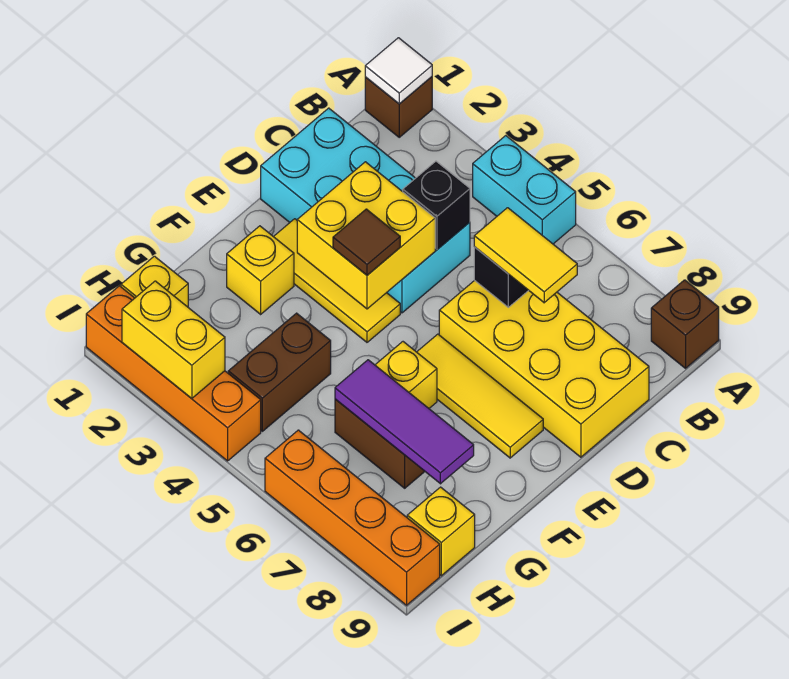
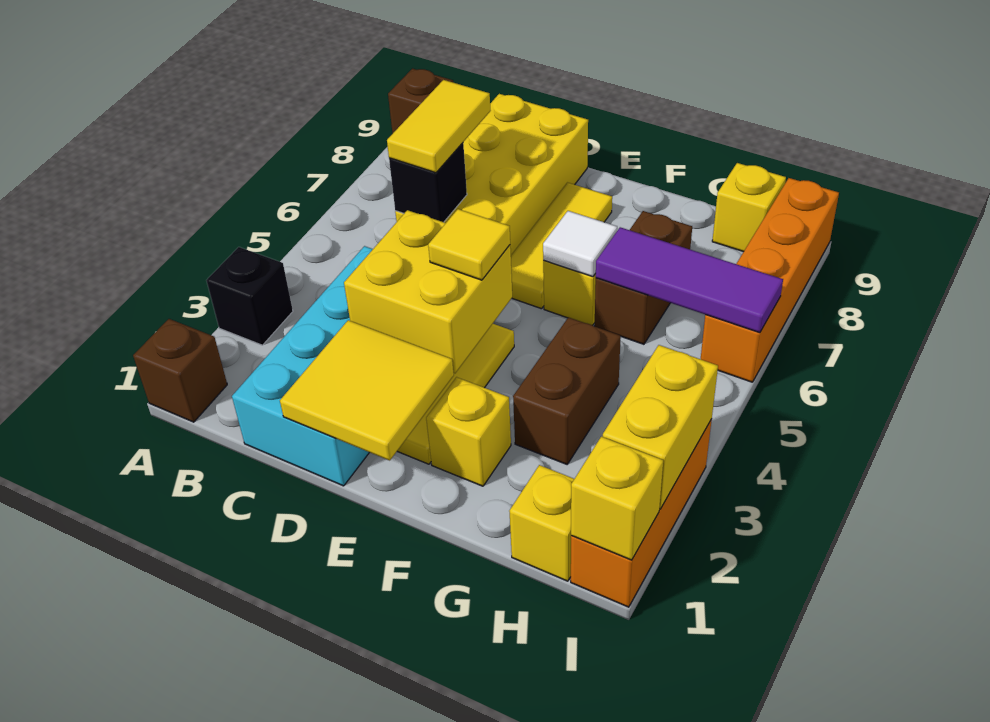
white tile A1 level 2 -> white tile F6 level 2
cyan brick A4:A5 level 1 -> none
black brick C4 level 2 -> black brick A3 level 1
none -> yellow tile D1:E2 level 2
brown tile E4 level 3 -> yellow tile E4 level 3
brown brick G4:H4 level 1 -> brown brick G3:G4 level 1
purple tile G6:G8 level 2 -> purple tile G6:I6 level 2
orange brick I1:I4 level 1 -> orange brick I1:I3 level 1
none -> yellow brick I1 level 2

